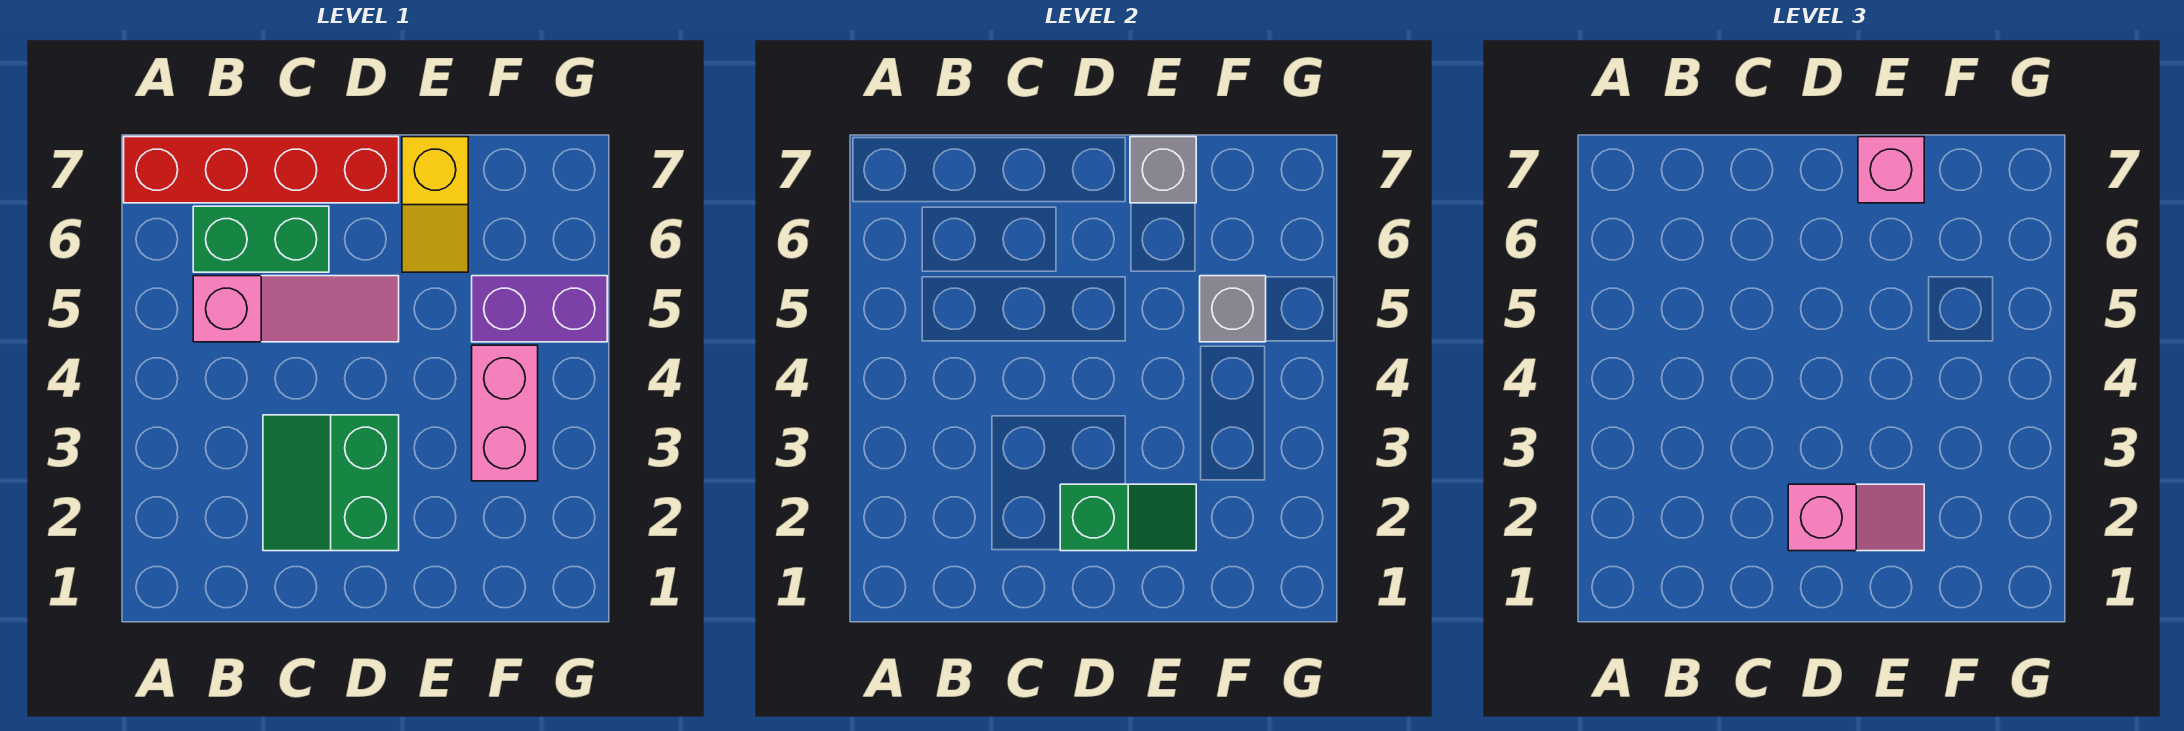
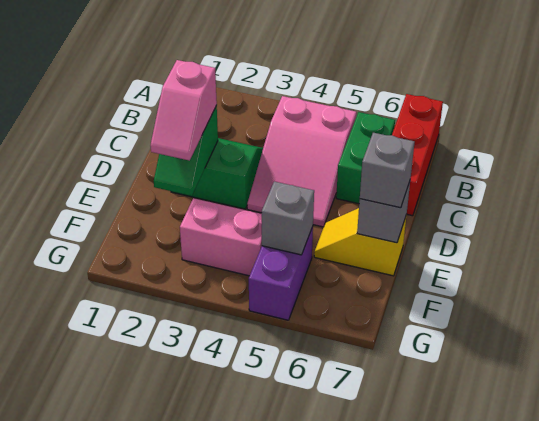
red brick A7:D7 level 1 -> red brick A7:C7 level 1
pink slope B5:D5 level 1 top B -> pink slope B4:D5 level 1 top B
pink brick E7 level 3 -> grey brick E7 level 3

